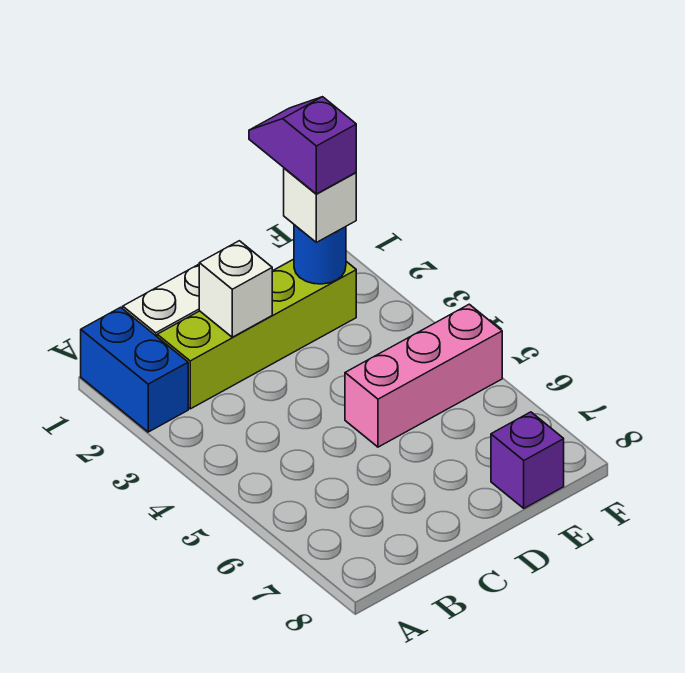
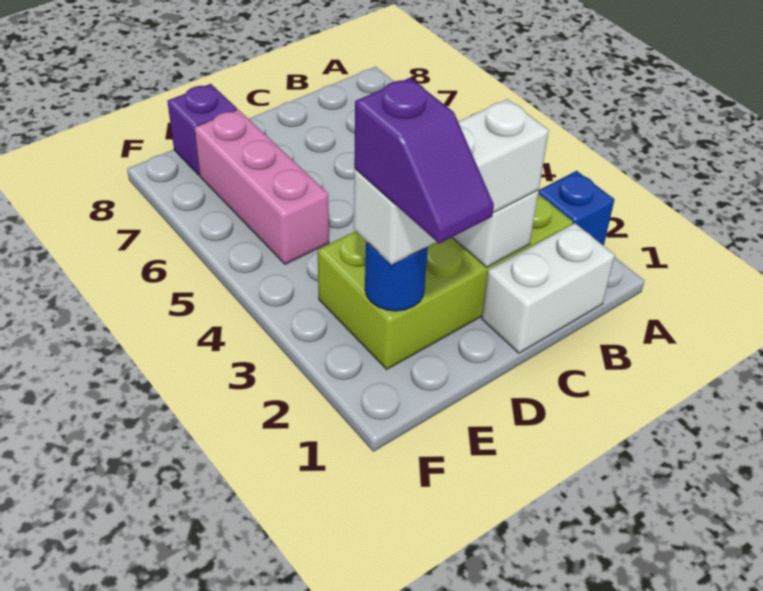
blue brick A1:A2 level 1 -> blue brick A2 level 1
lime brick B2:E2 level 1 -> lime brick B2:E3 level 1
pink brick D5:F5 level 1 -> pink brick E5:E7 level 1
white brick E2 level 3 -> white brick C2:E2 level 3

